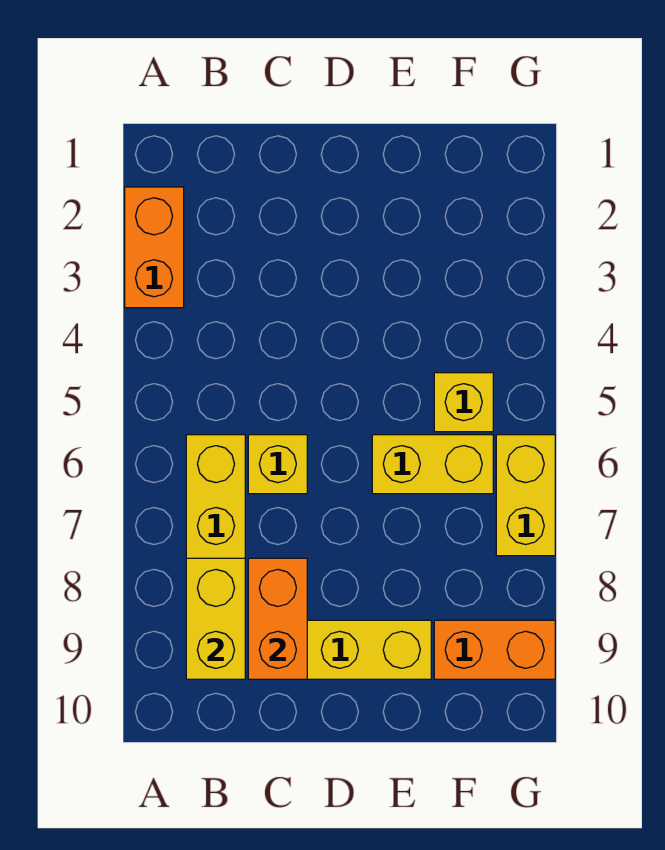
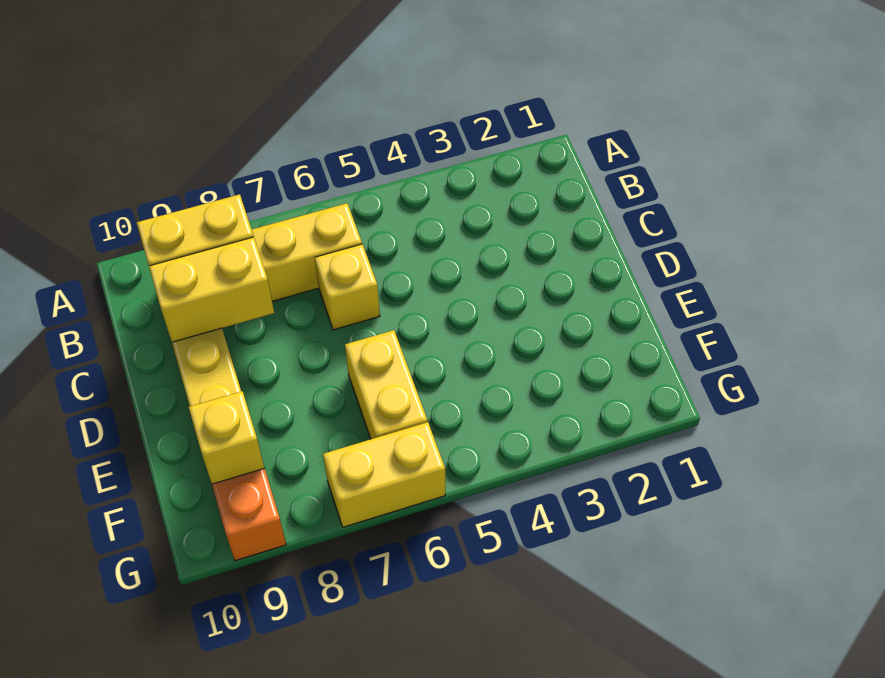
orange brick A2:A3 level 1 -> none
orange brick C8:C9 level 2 -> yellow brick C8:C9 level 2
yellow brick F5 level 1 -> yellow brick F9 level 2

